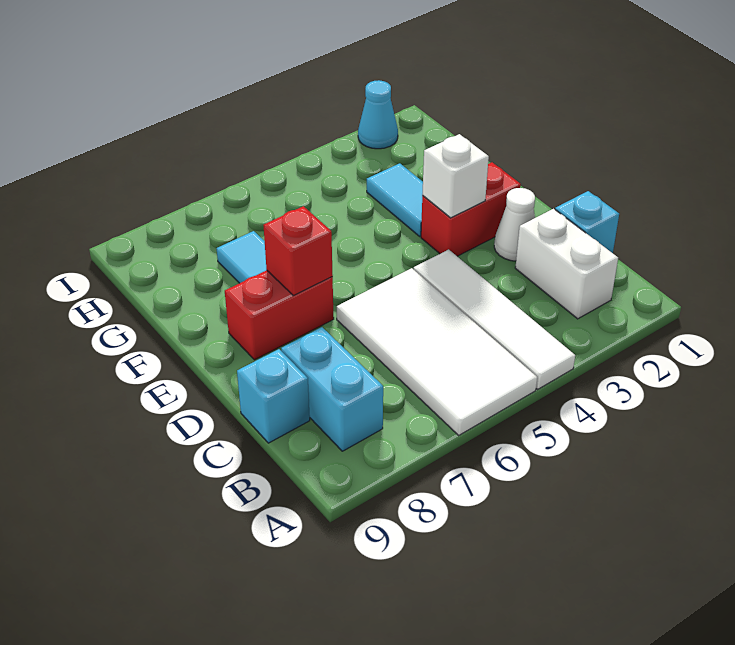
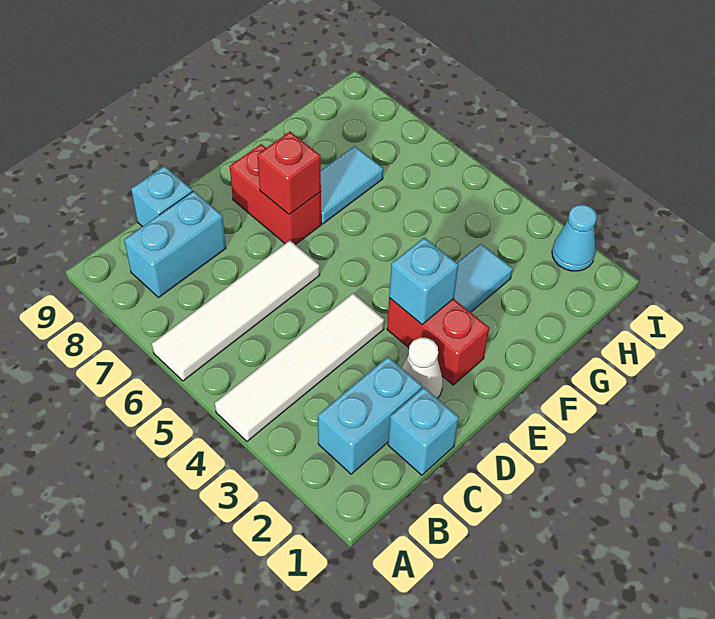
white tile A5:D6 level 1 -> white tile A6:D6 level 1
white brick B2:C2 level 1 -> cyan brick B2:C2 level 1
white brick E3 level 2 -> cyan brick E3 level 2

